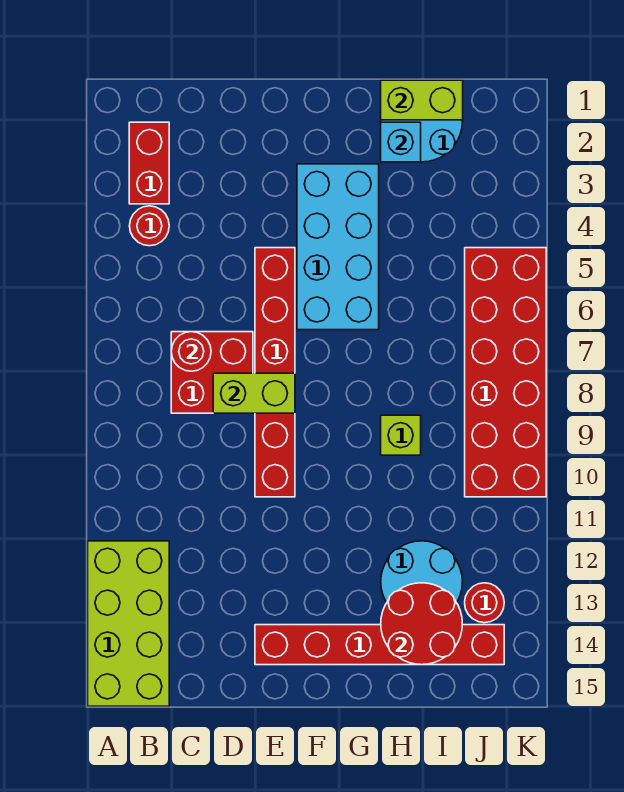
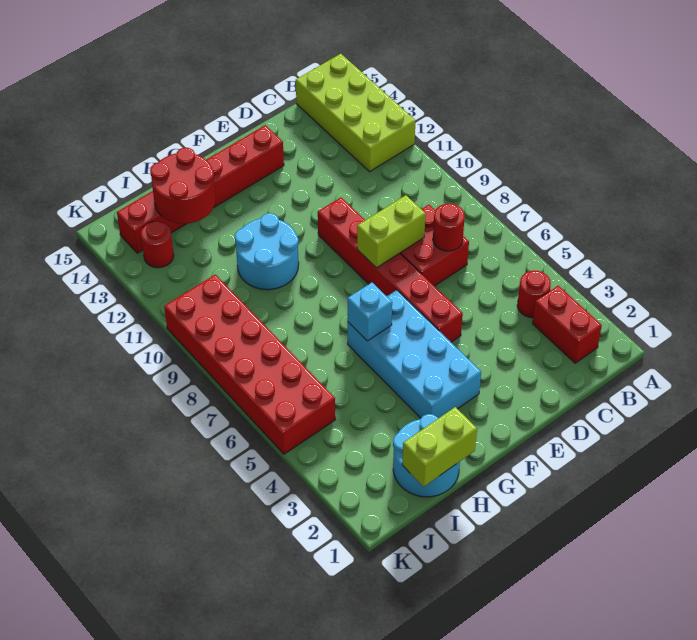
cyan brick H2 level 2 -> cyan brick G6 level 2
lime brick H9 level 1 -> none
cyan round brick H12:I13 level 1 -> cyan round brick G10:H11 level 1

